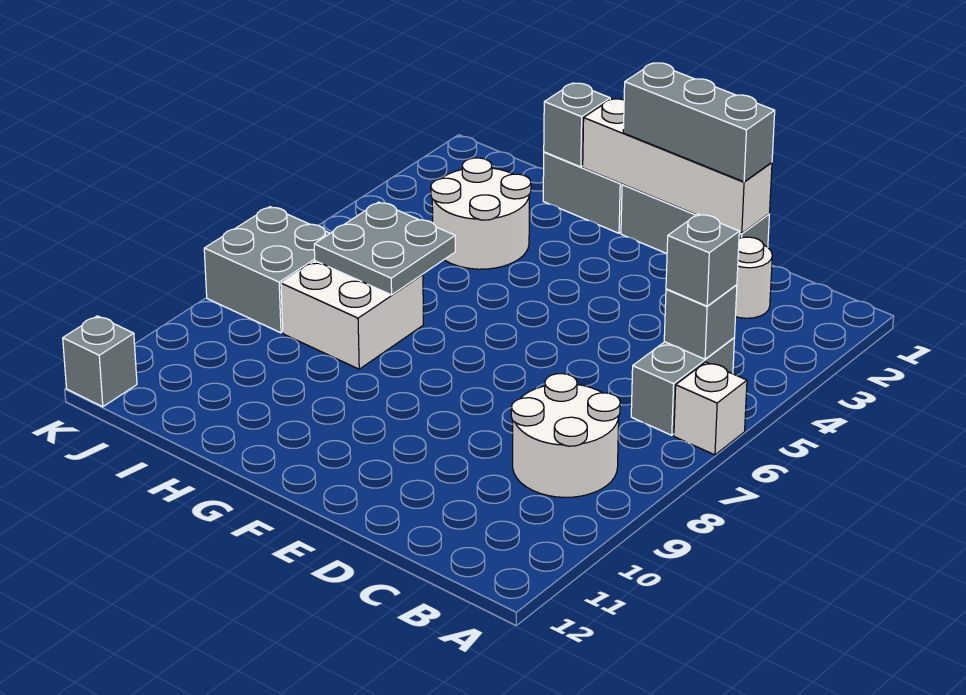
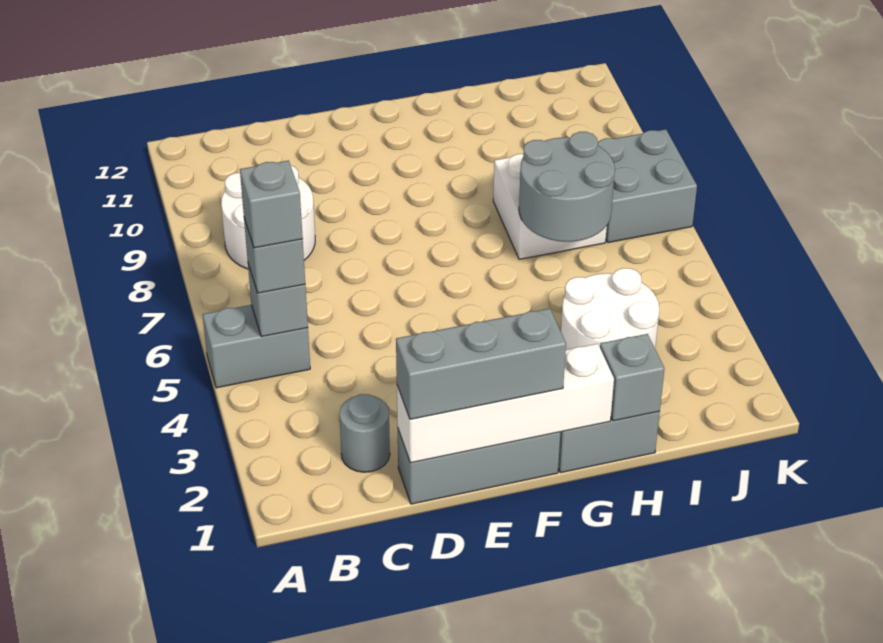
white brick A6 level 1 -> none
grey brick B5:B6 level 1 -> grey brick A5:B5 level 1
white round brick C2 level 1 -> grey round brick C2 level 1
grey plate H6:I7 level 2 -> grey round brick H6:I7 level 2
grey brick K12 level 1 -> grey brick B5 level 4

